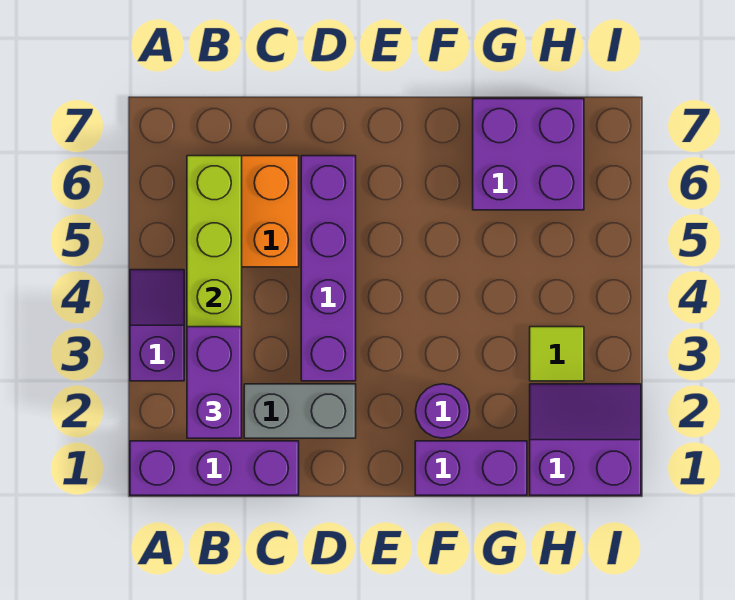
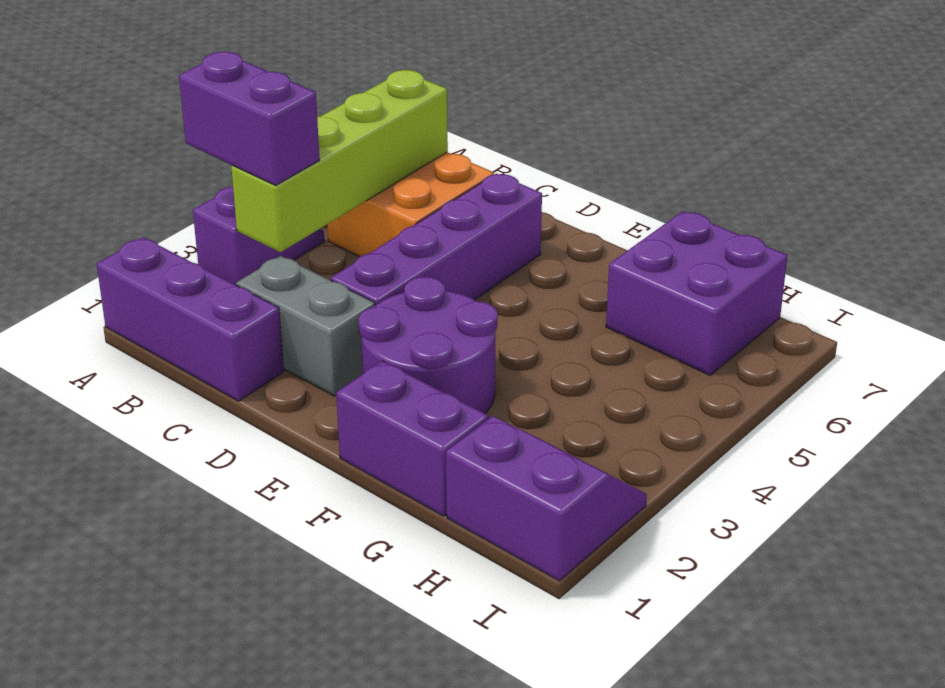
purple brick B2:B3 level 3 -> purple brick A3:B3 level 3
purple round brick F2 level 1 -> purple round brick E2:F3 level 1
lime tile H3 level 1 -> none

